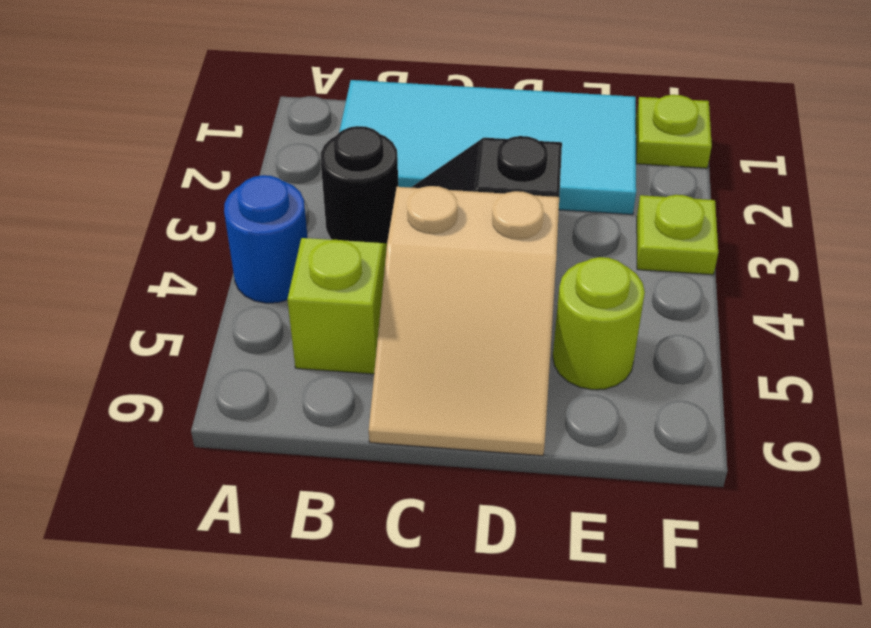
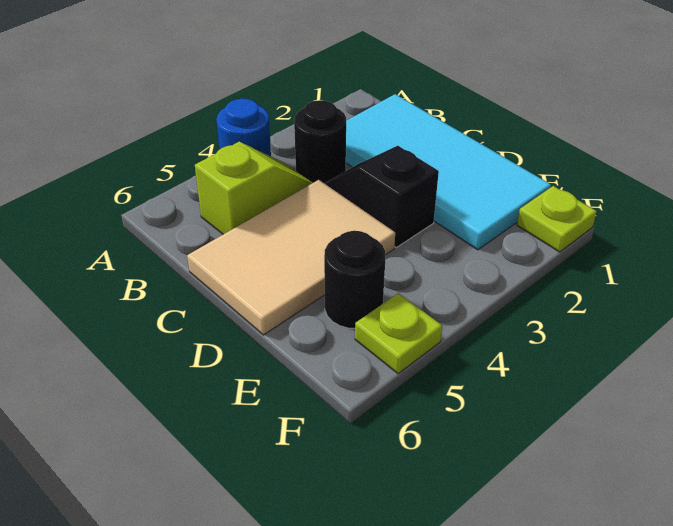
tan slope C4:D6 level 1 top 4 -> tan tile C4:D6 level 1
lime round brick E5 level 1 -> black round brick E5 level 1
lime plate F3 level 1 -> lime plate F5 level 1

